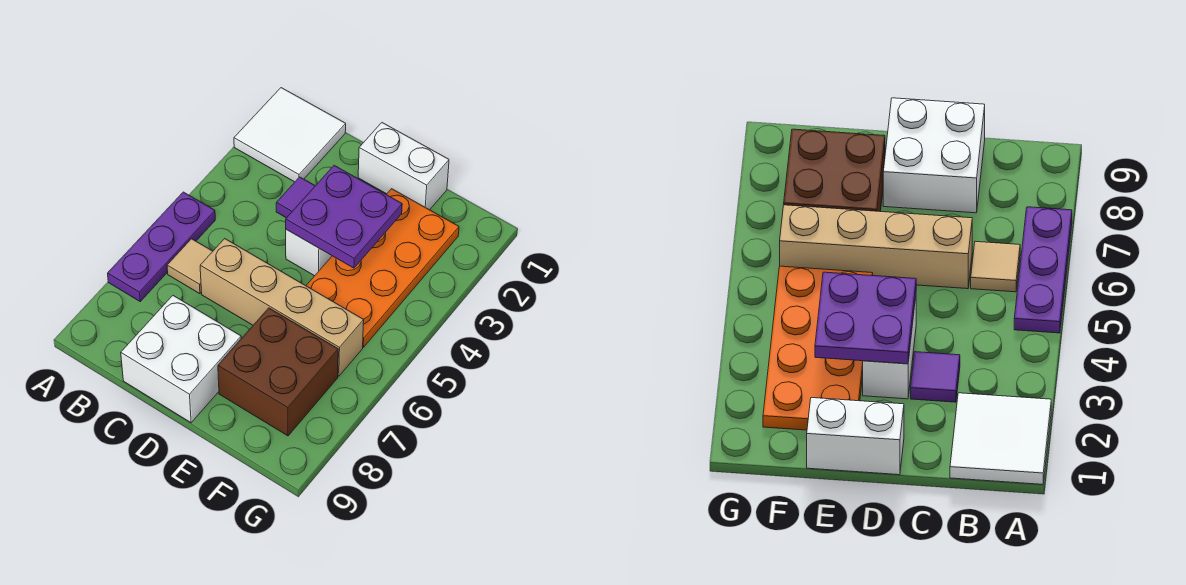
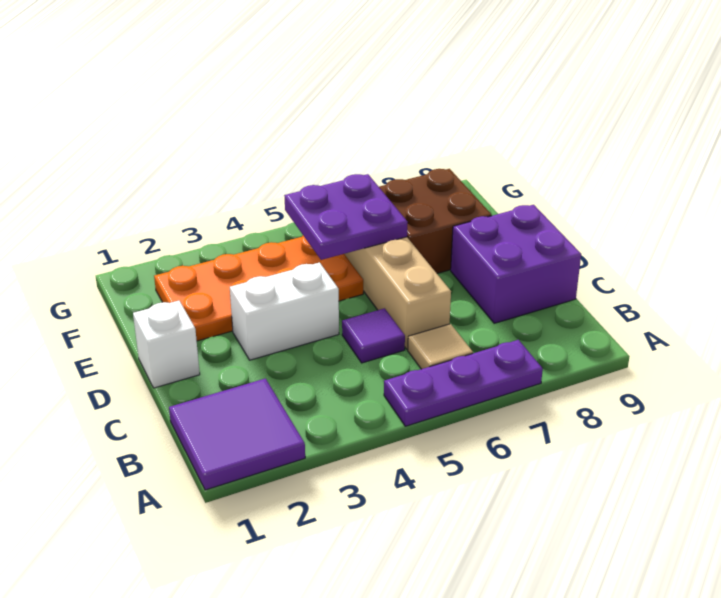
white tile A1:B2 level 1 -> purple tile A1:B2 level 1
purple tile C3 level 1 -> purple tile C5 level 1
white brick C8:D9 level 1 -> purple brick C8:D9 level 1
white brick D1:E1 level 1 -> white brick D1 level 1
purple plate D3:E4 level 2 -> purple plate E5:F6 level 2

